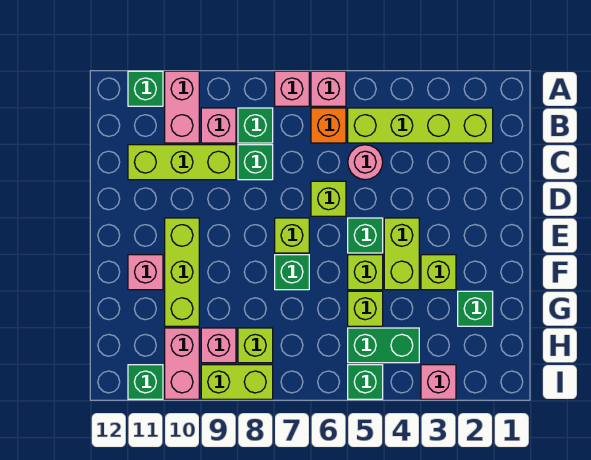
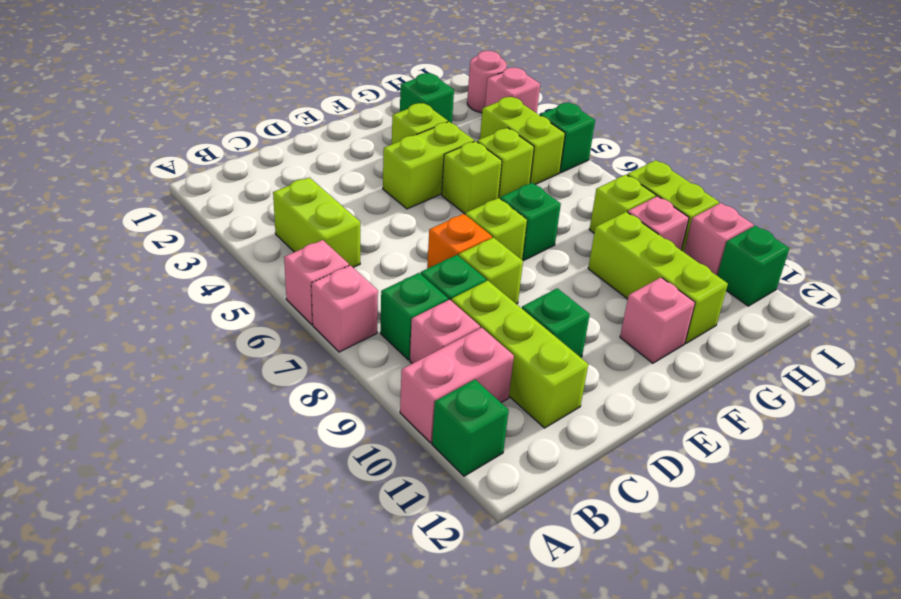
lime brick B2:B5 level 1 -> lime brick B4:B5 level 1
orange brick B6 level 1 -> orange brick D7 level 1
pink round brick C5 level 1 -> pink round brick I2 level 1
lime brick D6 level 1 -> lime brick D8 level 1
green brick E5 level 1 -> green brick D10 level 1
lime brick E10:G10 level 1 -> lime brick G9:G11 level 1
green brick H4:H5 level 1 -> lime brick H4:H5 level 1
pink brick H10:I10 level 1 -> pink brick I10 level 1

